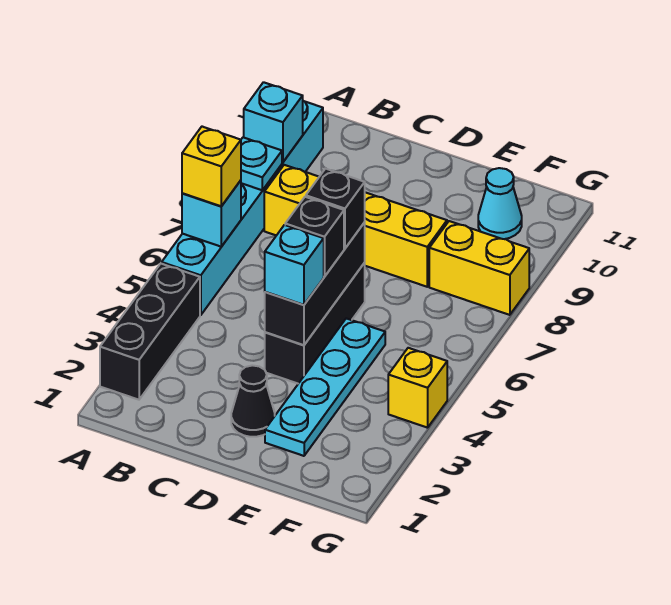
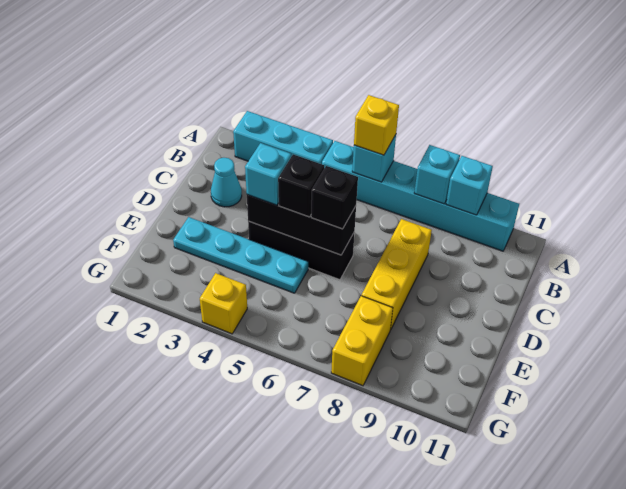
black brick A2:A4 level 1 -> cyan brick A2:A4 level 1
cyan plate A8 level 2 -> cyan brick A8 level 2
yellow brick B8:E8 level 1 -> yellow brick C8:E8 level 1
black cone D2 level 1 -> none
cyan cone F10 level 1 -> cyan cone C2 level 1

